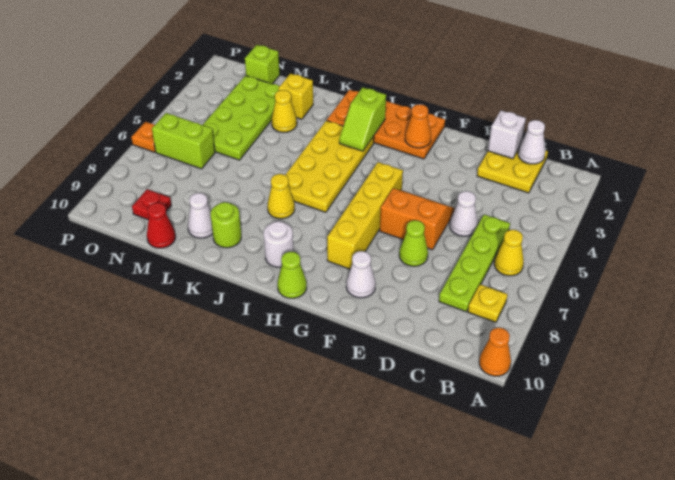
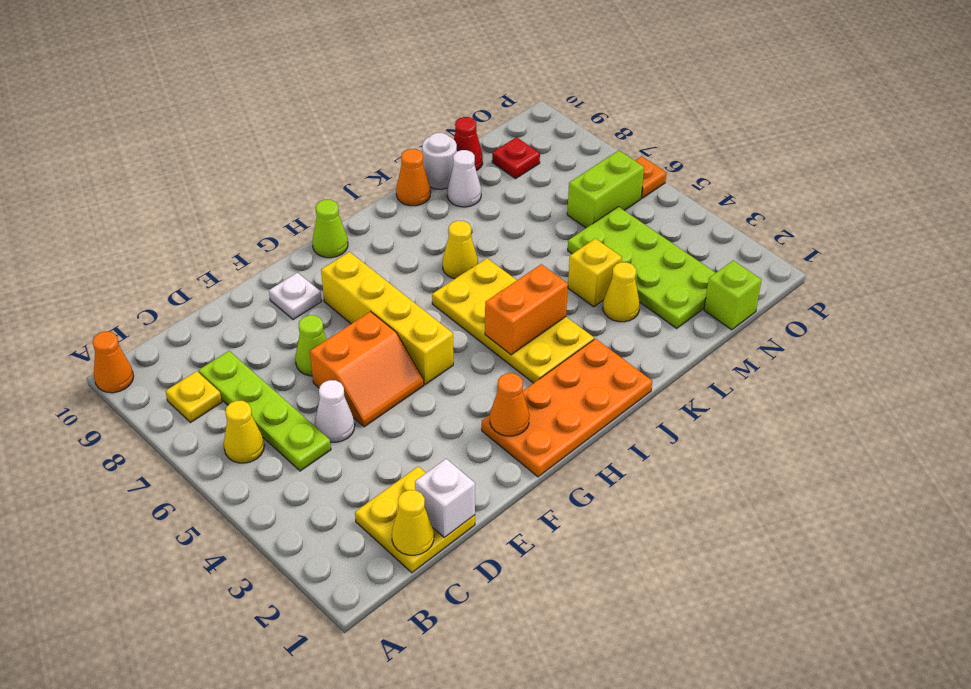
white cone C1 level 2 -> yellow cone C1 level 2
white cone F9 level 1 -> white plate F9 level 1
lime slope I2:I3 level 2 top 2 -> none
none -> orange brick I4:J4 level 2
white round brick I9 level 1 -> white round brick L10 level 1
lime round brick K9 level 1 -> none
none -> orange cone K10 level 1
yellow brick L2 level 1 -> yellow brick L4 level 1

